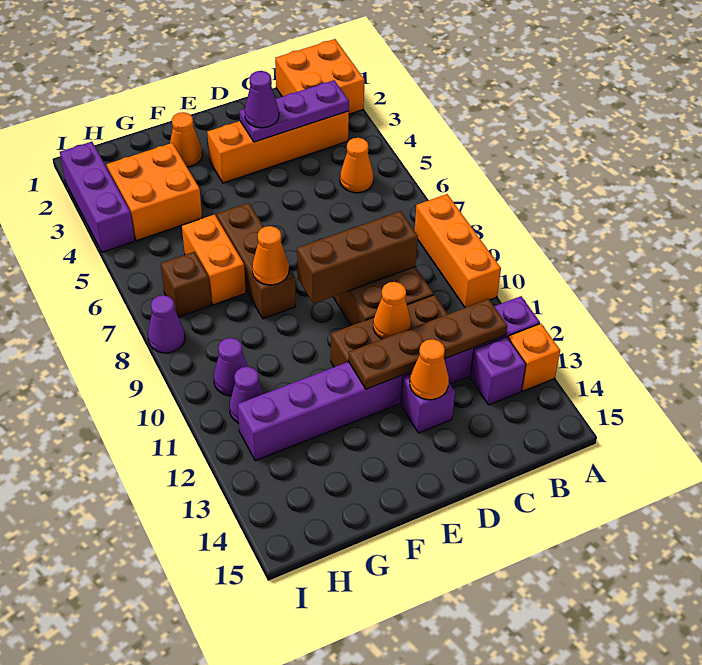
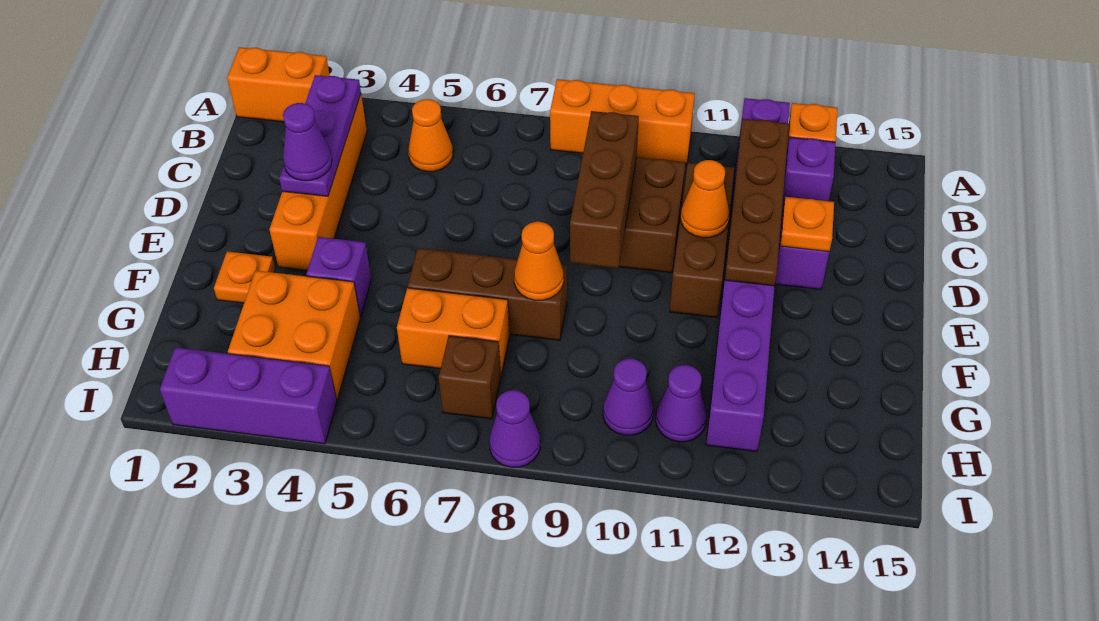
orange brick A1:B2 level 1 -> orange brick A1:A2 level 1
orange cone D13 level 2 -> orange plate D13 level 2
orange cone F2 level 1 -> orange plate F2 level 1
none -> purple brick F4 level 1

